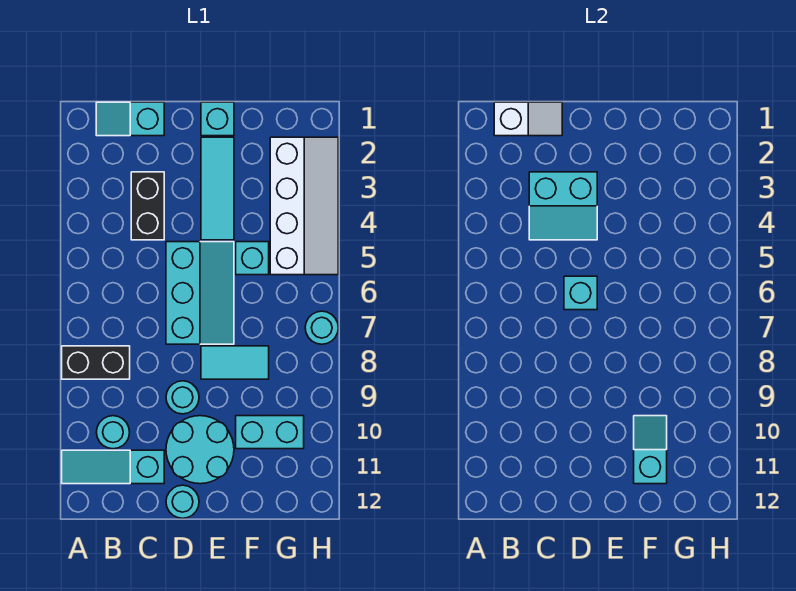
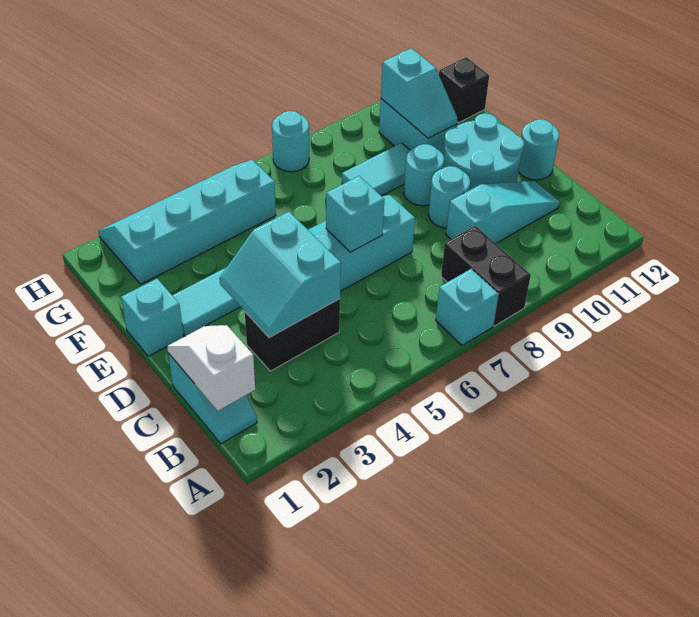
cyan slope A11:C11 level 1 top C -> cyan slope C9:C11 level 1 top 9
cyan round brick B10 level 1 -> cyan round brick E9 level 1
cyan slope C3:D4 level 2 top 3 -> cyan slope C3:D4 level 2 top 4
cyan tile E8:F8 level 1 -> cyan tile F8:F9 level 1
cyan brick F5 level 1 -> cyan brick A7 level 1
cyan slope F10:F11 level 2 top 11 -> cyan slope F10:G10 level 2 top G
white slope G2:H5 level 1 top G -> cyan slope G2:H5 level 1 top G
none -> black brick G12 level 1

